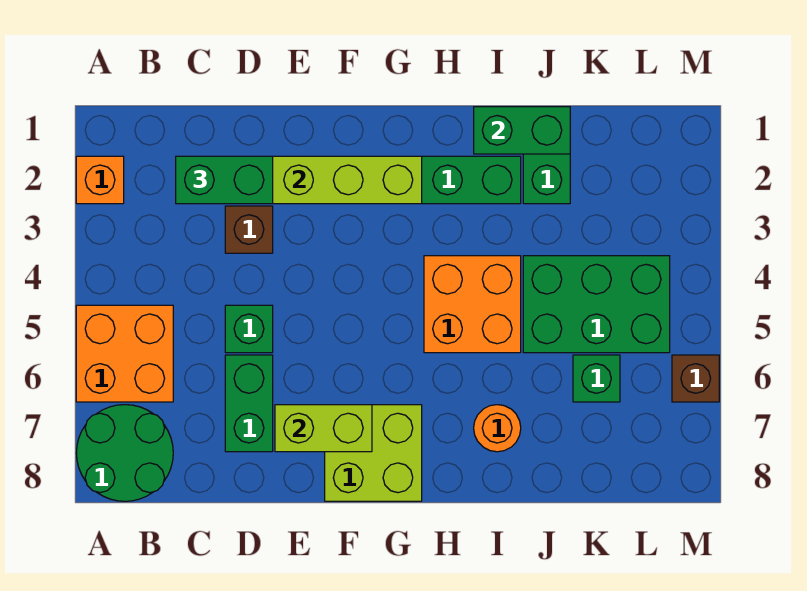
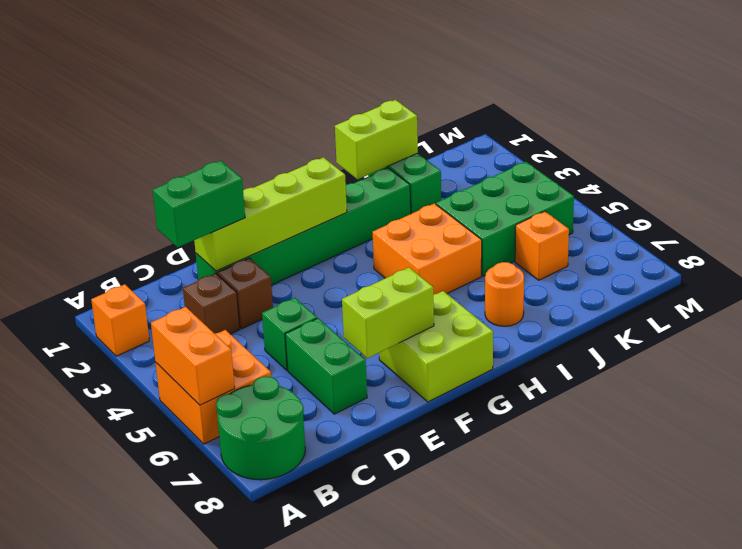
none -> orange brick A5:A6 level 2
green brick I1:J1 level 2 -> lime brick I1:J1 level 2
green brick K6 level 1 -> orange brick K6 level 1
brown brick M6 level 1 -> brown brick C3 level 1

